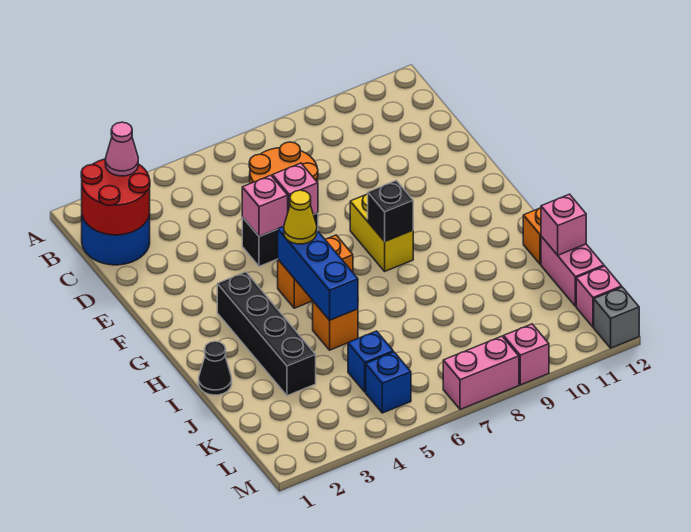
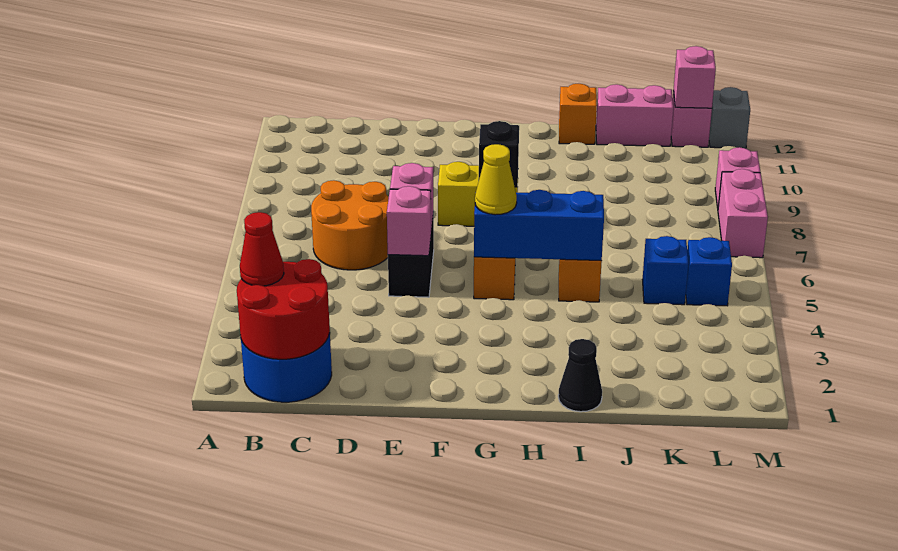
pink cone B2 level 3 -> red cone B2 level 3
black brick G3:J3 level 1 -> none
pink brick J12 level 2 -> pink brick L12 level 2

